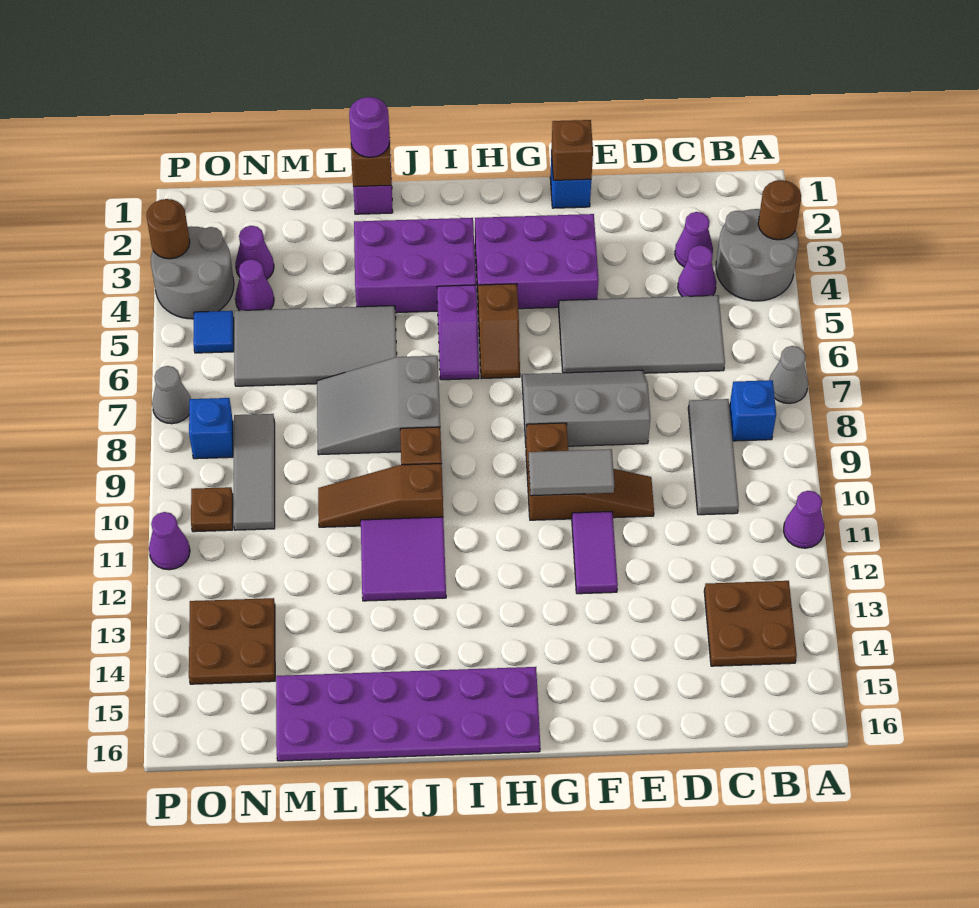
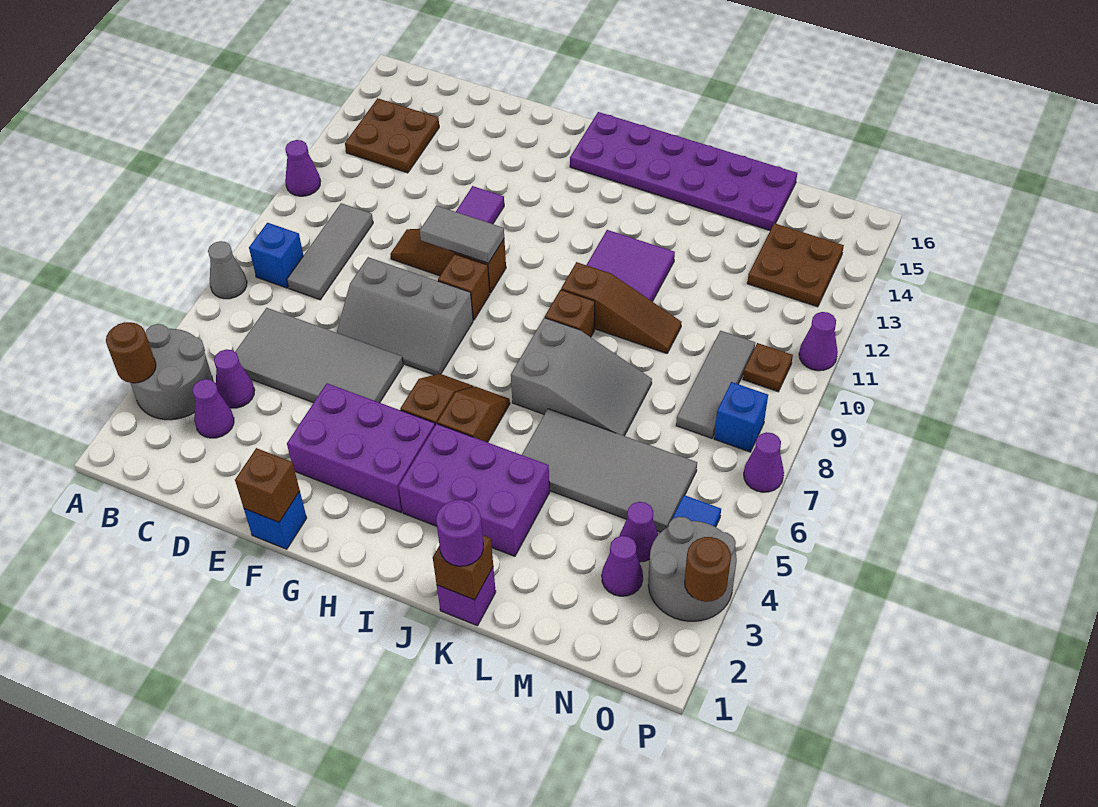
purple slope I5:I6 level 1 top 5 -> brown slope I5:I6 level 1 top 5
grey cone P7 level 1 -> purple cone P7 level 1

